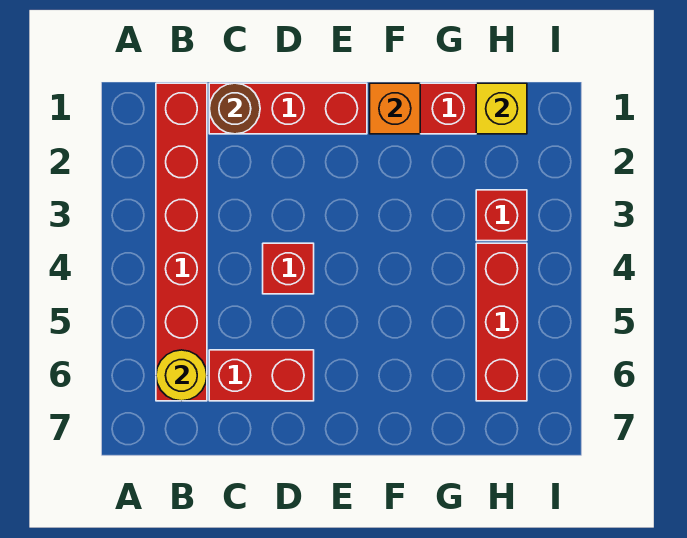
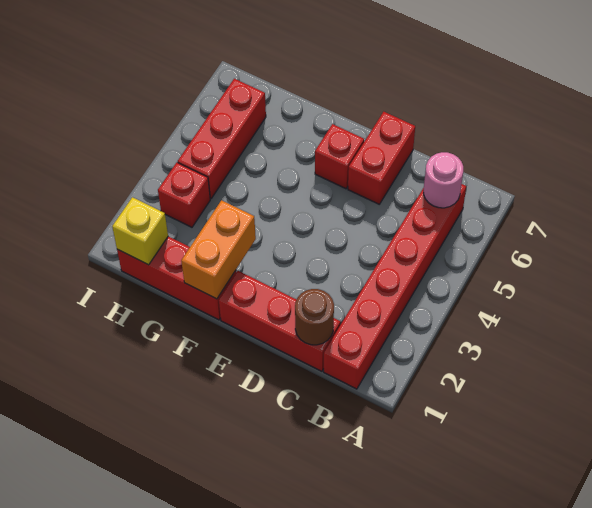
yellow round brick B6 level 2 -> pink round brick B6 level 2
red brick C6:D6 level 1 -> red brick D6:D7 level 1
red brick D4 level 1 -> red brick E6 level 1
orange brick F1 level 2 -> orange brick F1:F2 level 2

